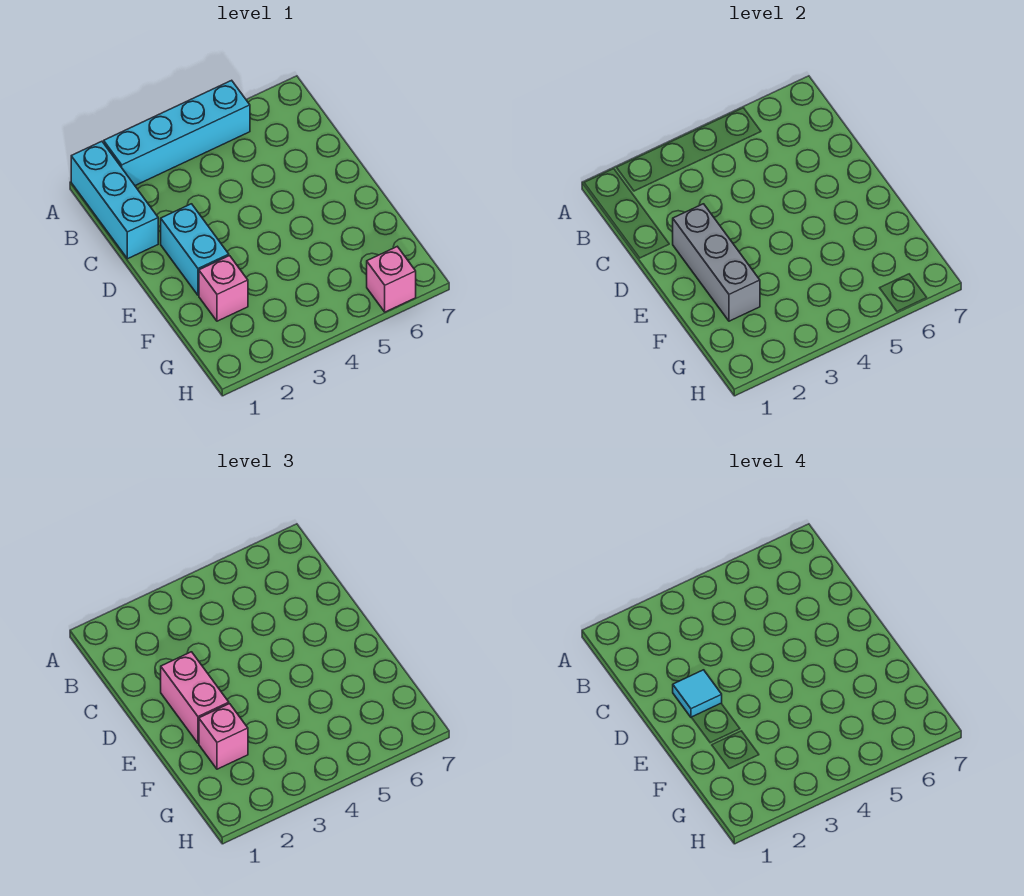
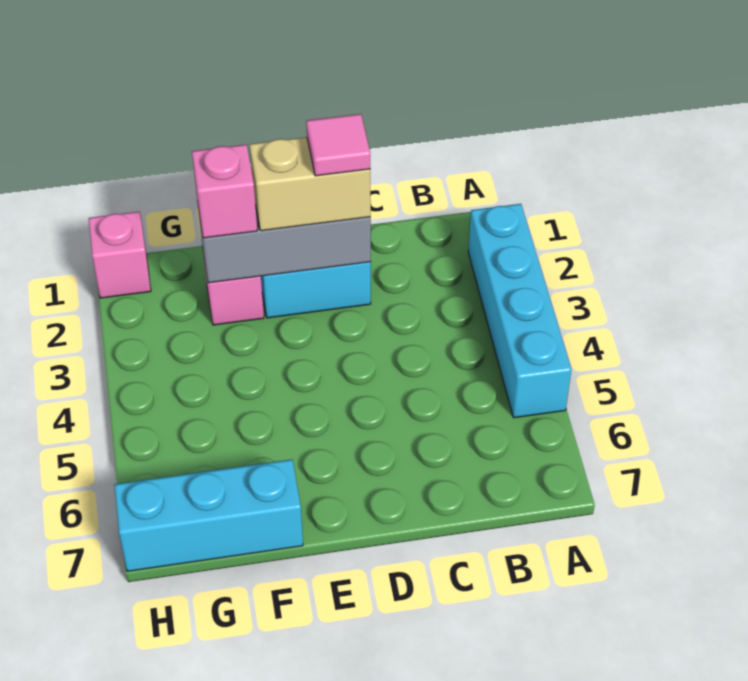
cyan brick A1:C1 level 1 -> cyan brick F7:H7 level 1
pink brick D2:E2 level 3 -> tan brick D2:E2 level 3
cyan tile D2 level 4 -> pink tile D2 level 4
pink brick H6 level 1 -> pink brick H1 level 1

